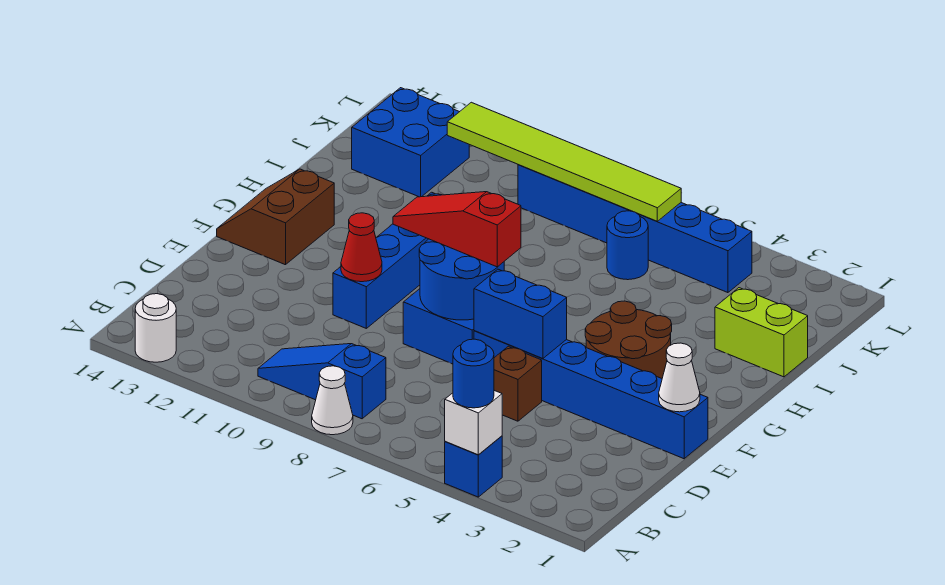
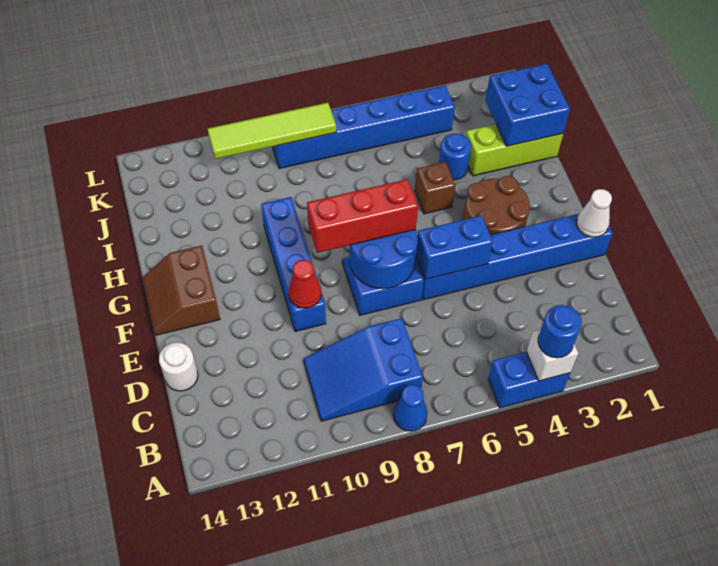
blue brick A4 level 1 -> blue brick A4:A5 level 1
white cone A8 level 1 -> blue cone A8 level 1
white round brick A13 level 1 -> white round brick D14 level 1
blue slope B8:B10 level 1 top 8 -> blue slope B8:C10 level 1 top 8
brown brick D5 level 1 -> brown brick H5 level 1
red slope F7:F9 level 3 top 7 -> red brick F7:F9 level 3
lime brick I1:I2 level 1 -> lime brick I1:I3 level 1
blue round brick J6 level 1 -> blue round brick I4 level 1
blue brick J12:K13 level 1 -> blue brick I1:J2 level 2
lime tile K6:K11 level 2 -> lime tile K8:K11 level 2

